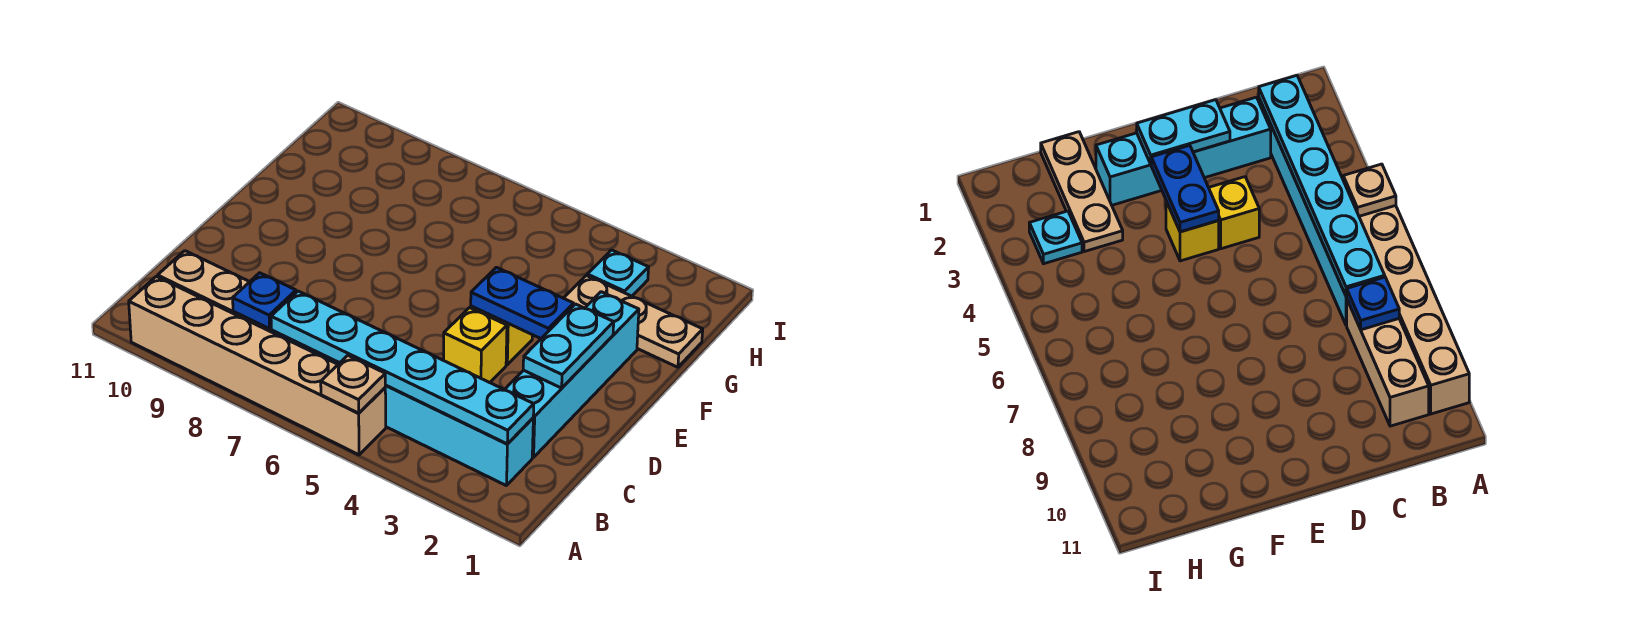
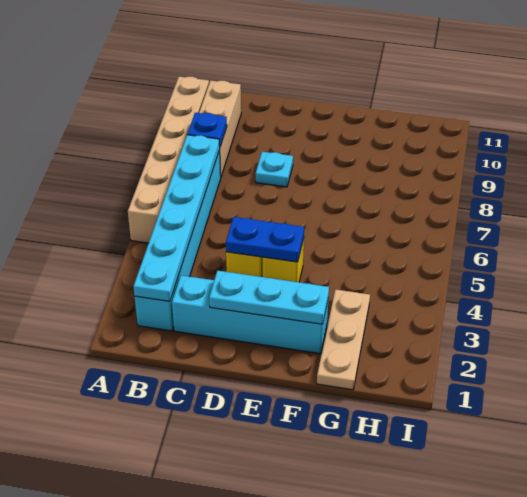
tan plate A5 level 2 -> none
cyan plate D2:E2 level 2 -> cyan plate D2:F2 level 2
blue plate E3:E4 level 2 -> blue plate D4:E4 level 2
cyan plate H3 level 1 -> cyan plate D8 level 1

